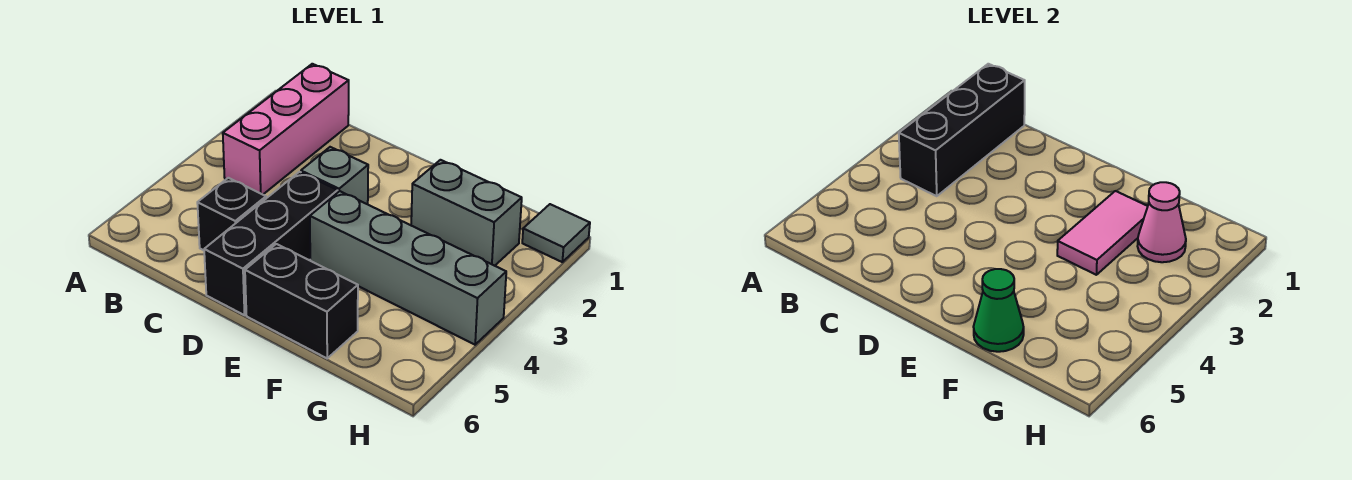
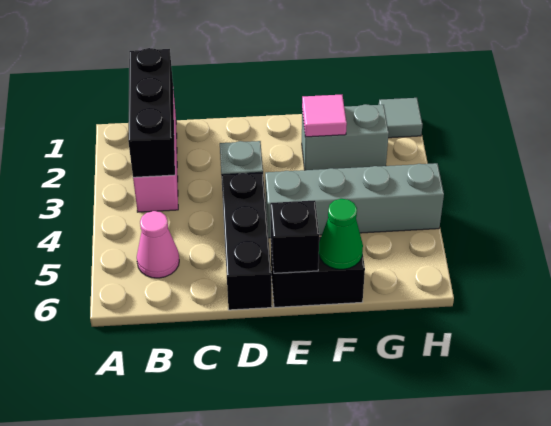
black brick C5 level 1 -> black brick E6 level 2
pink tile F2:F3 level 2 -> pink tile F2 level 2
pink cone G2 level 2 -> pink cone B5 level 1

